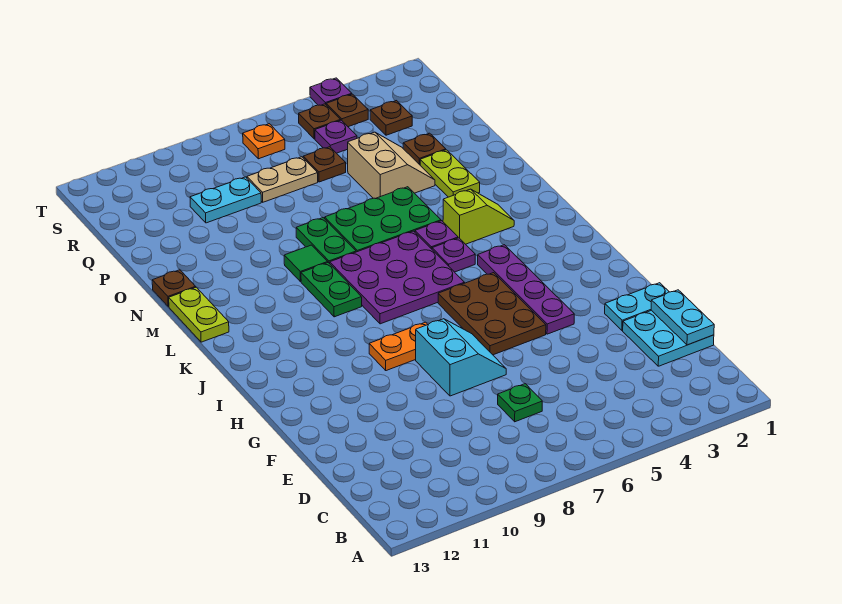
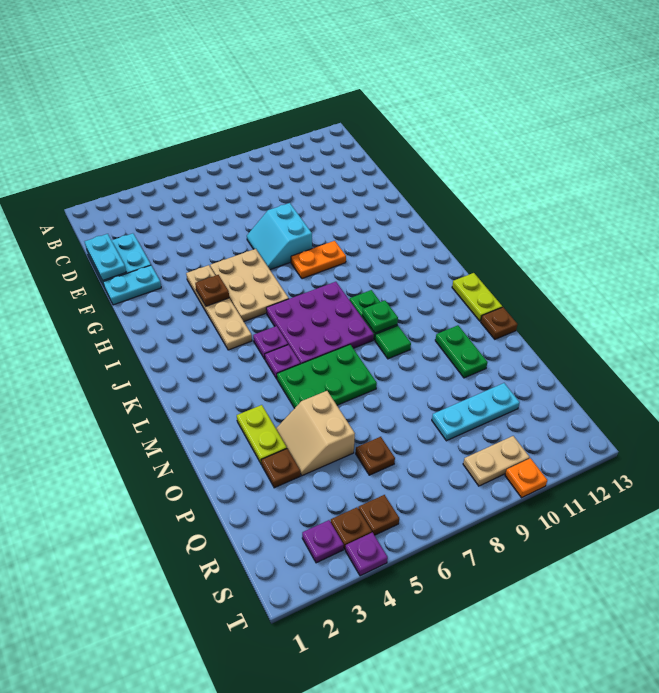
green plate D7 level 1 -> green plate L9 level 2
purple plate G4:J4 level 1 -> tan plate G4:J4 level 1
brown plate G5:I6 level 1 -> tan plate G5:I6 level 1
lime slope L3:L4 level 1 top 4 -> none
green plate M8:N8 level 1 -> green plate N11:O11 level 1
tan plate Q7:Q8 level 1 -> tan plate S9:S10 level 1
cyan plate Q9:Q10 level 1 -> cyan plate Q9:Q11 level 1
brown plate R3 level 1 -> brown plate H4 level 2
purple plate R5 level 1 -> purple plate S3 level 1
orange plate S7 level 1 -> orange plate T10 level 1

